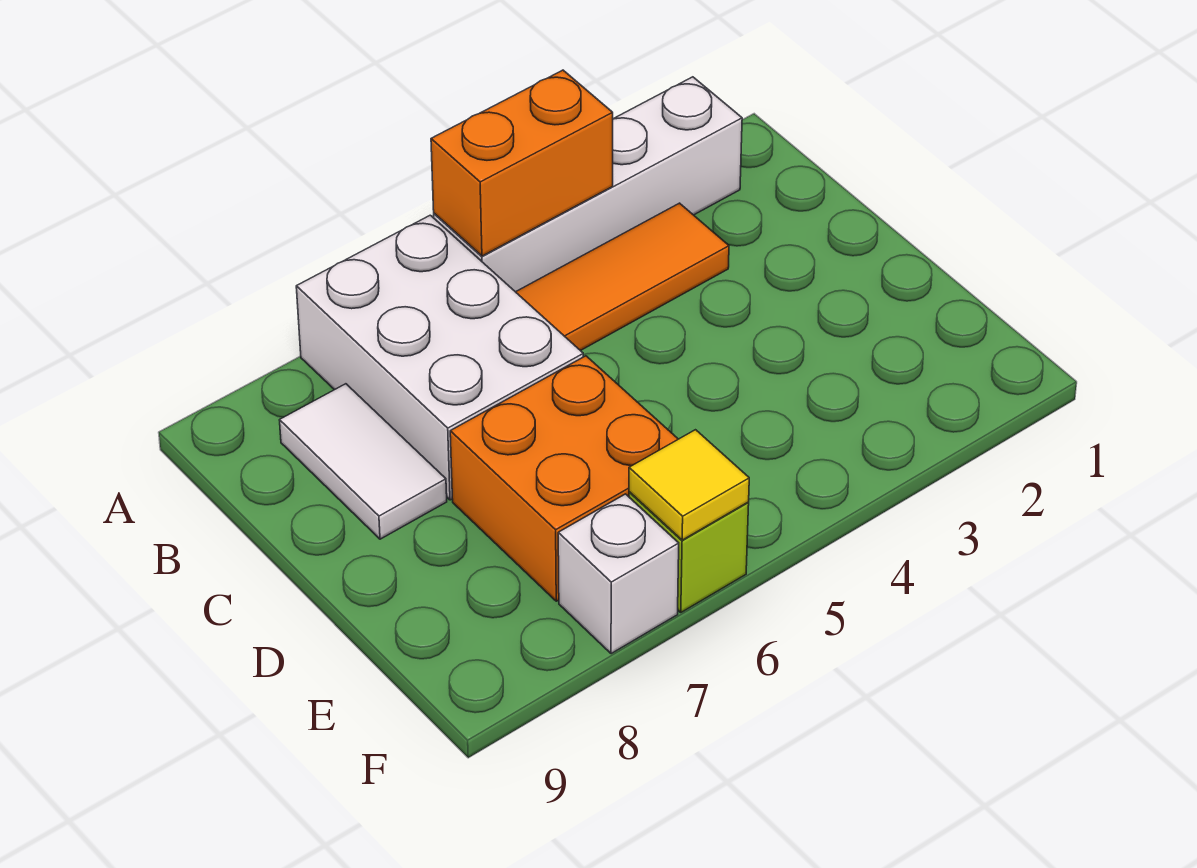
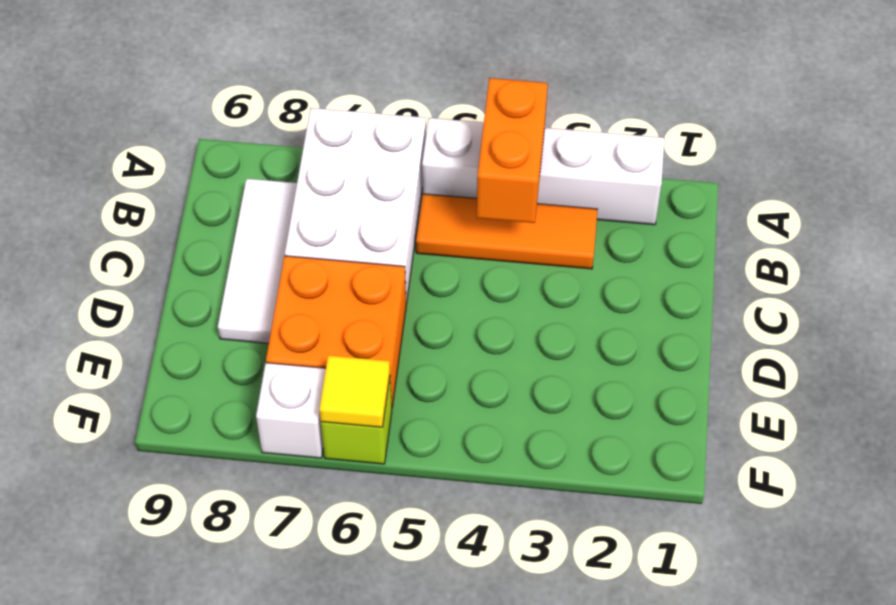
orange brick A4:A5 level 2 -> orange brick A4:B4 level 2
white tile B8:C8 level 1 -> white tile B8:D8 level 1

